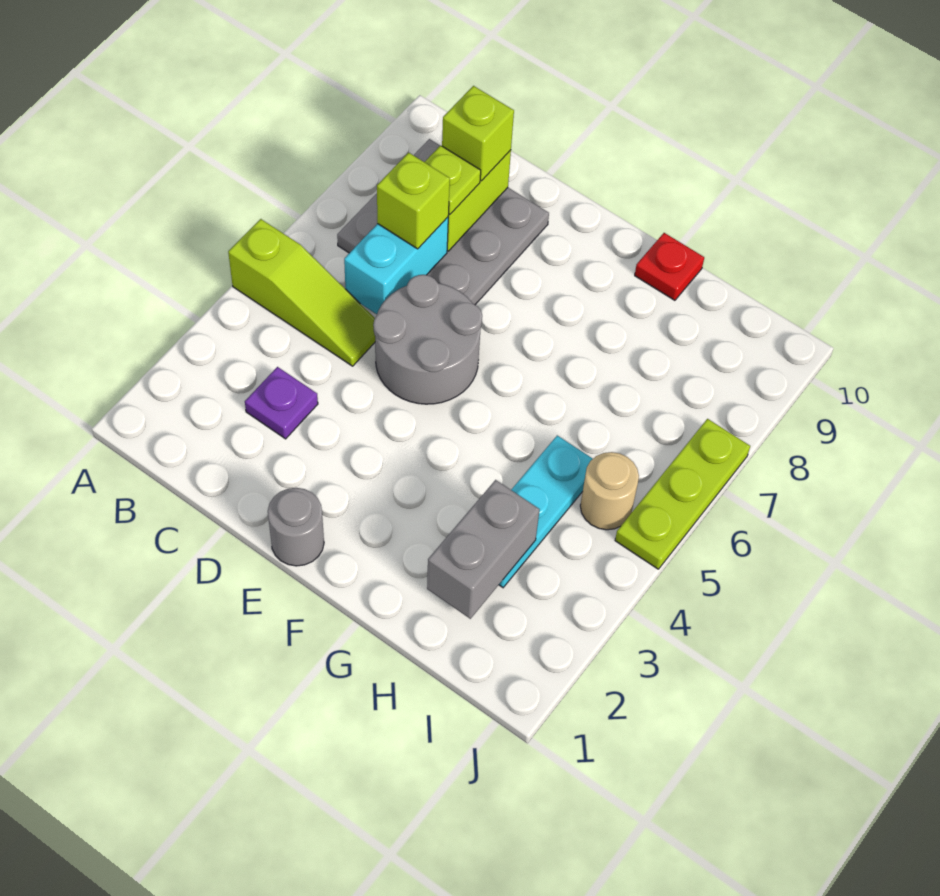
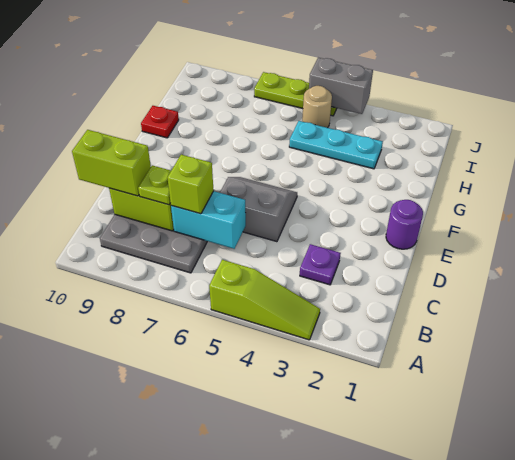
lime slope A5:C5 level 1 top A -> lime slope A3:A5 level 1 top 5
lime brick C9 level 3 -> lime brick C9:C10 level 3
grey round brick D5:E6 level 1 -> grey slope D5:E6 level 1 top D
grey round brick E1 level 1 -> purple round brick E1 level 1
grey brick H2:H3 level 2 -> grey brick J4:J5 level 2

